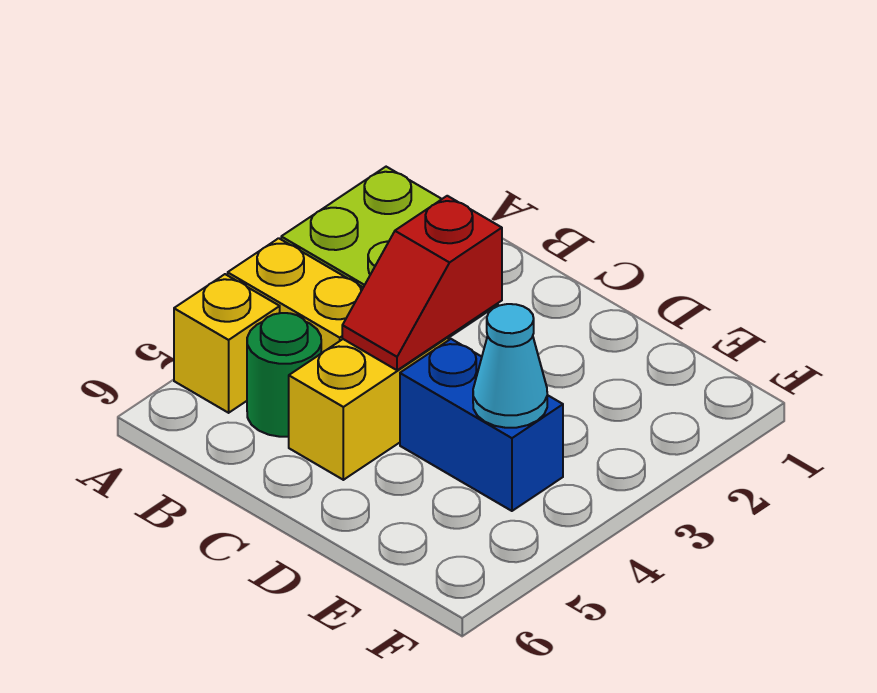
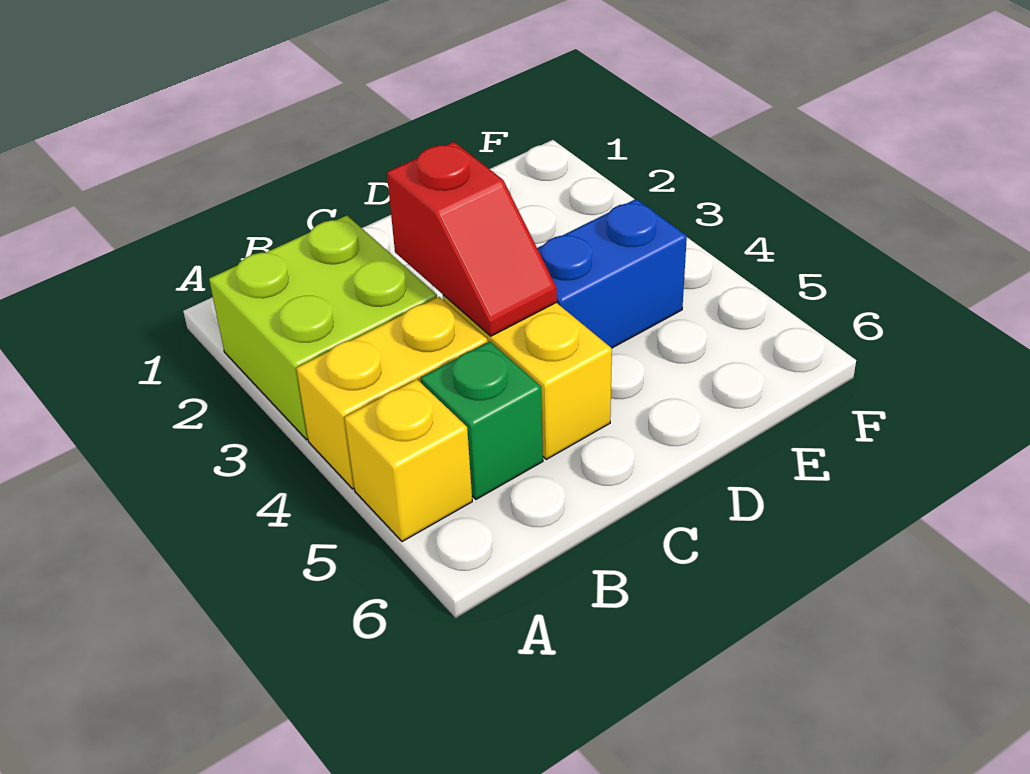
green round brick B5 level 1 -> green brick B5 level 1
cyan cone E4 level 2 -> none

